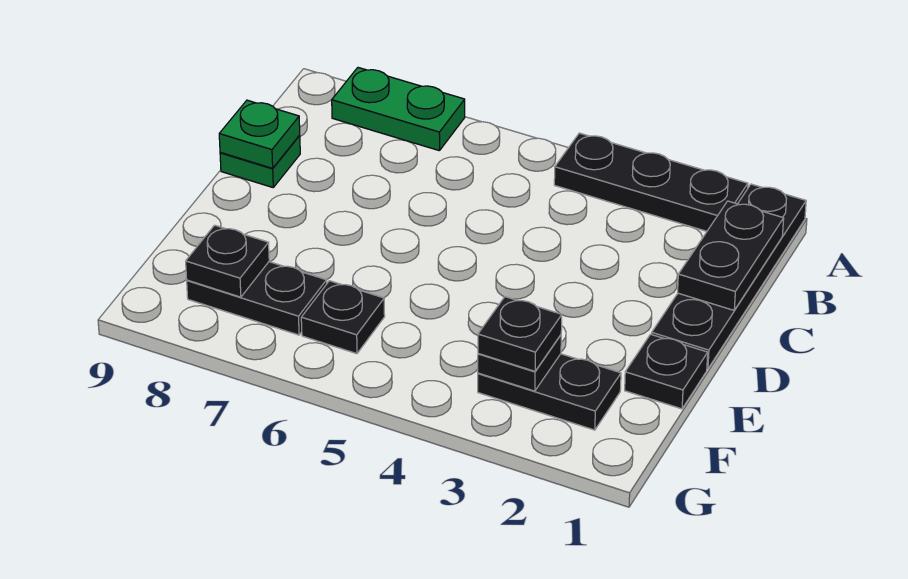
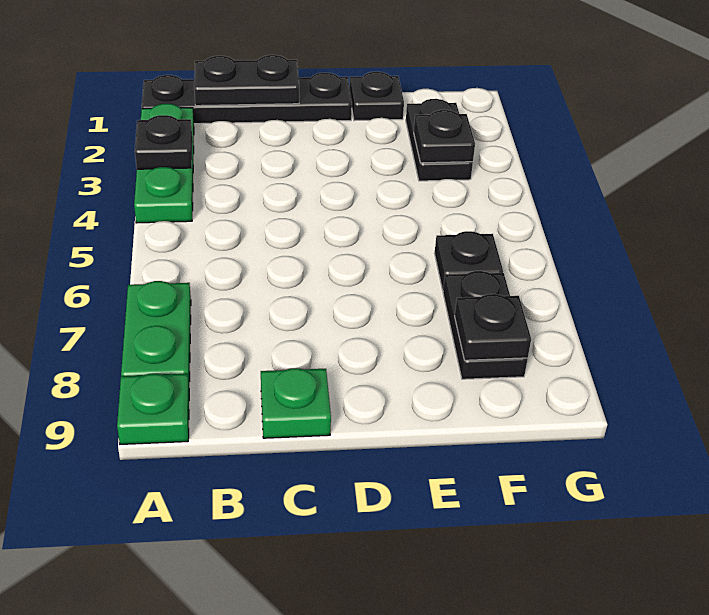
black plate A2:A4 level 1 -> green plate A2:A4 level 1
green plate C9 level 2 -> green plate A9 level 1
black plate F3 level 3 -> black plate A3 level 2

